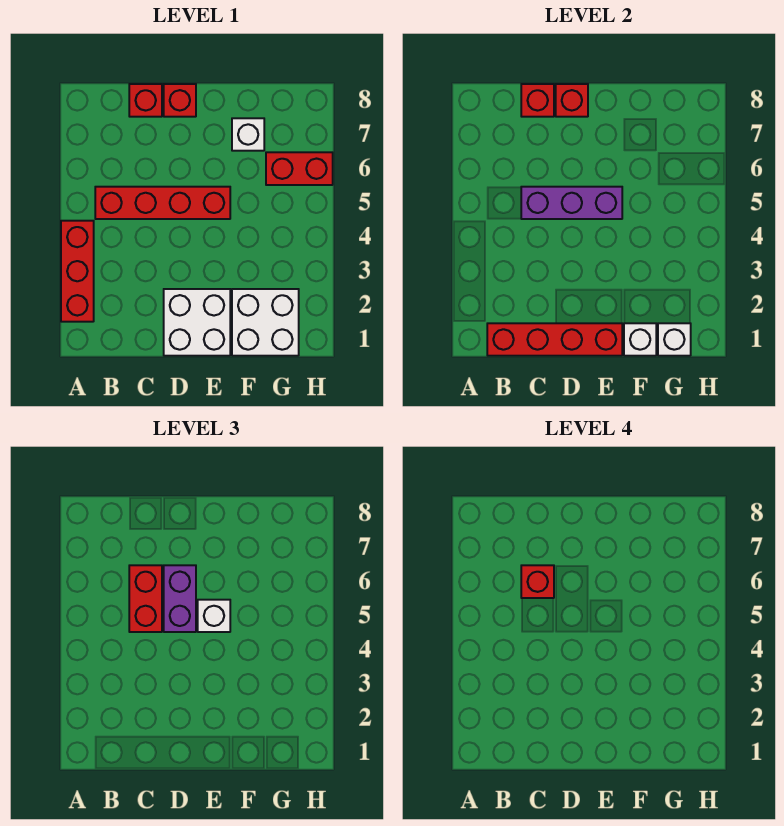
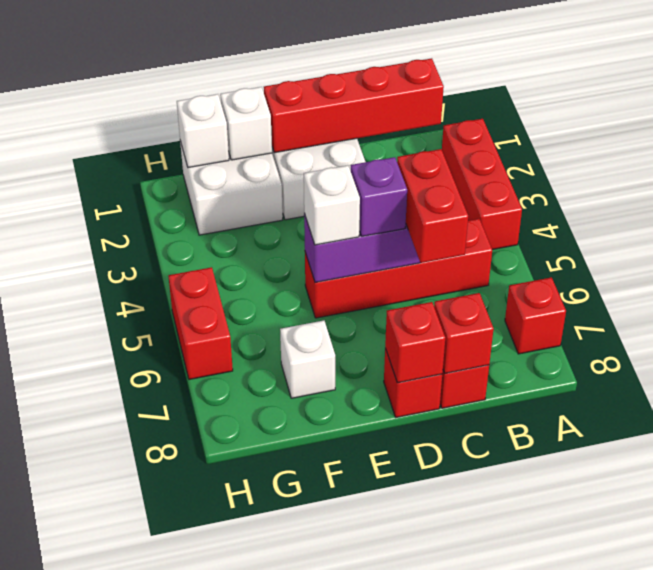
red brick C6 level 4 -> red brick A7 level 1
purple brick D5:D6 level 3 -> purple brick D5 level 3
red brick G6:H6 level 1 -> red brick H5:H6 level 1

